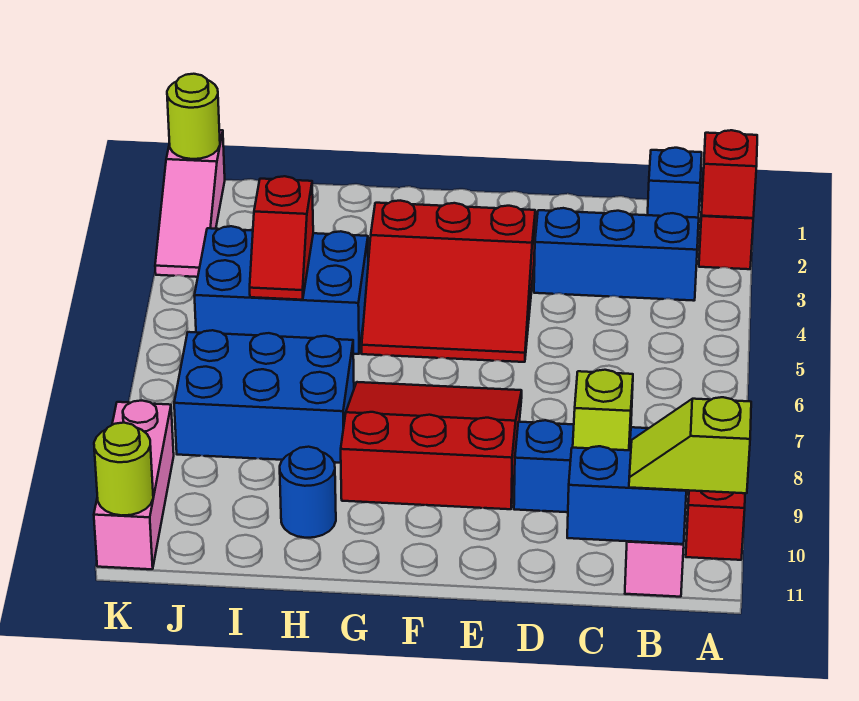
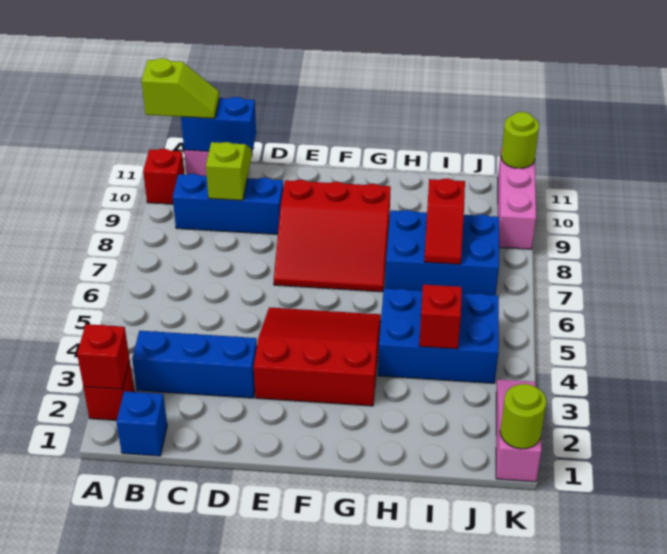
blue round brick H10 level 1 -> none
none -> red slope I7:I8 level 2 top 8

